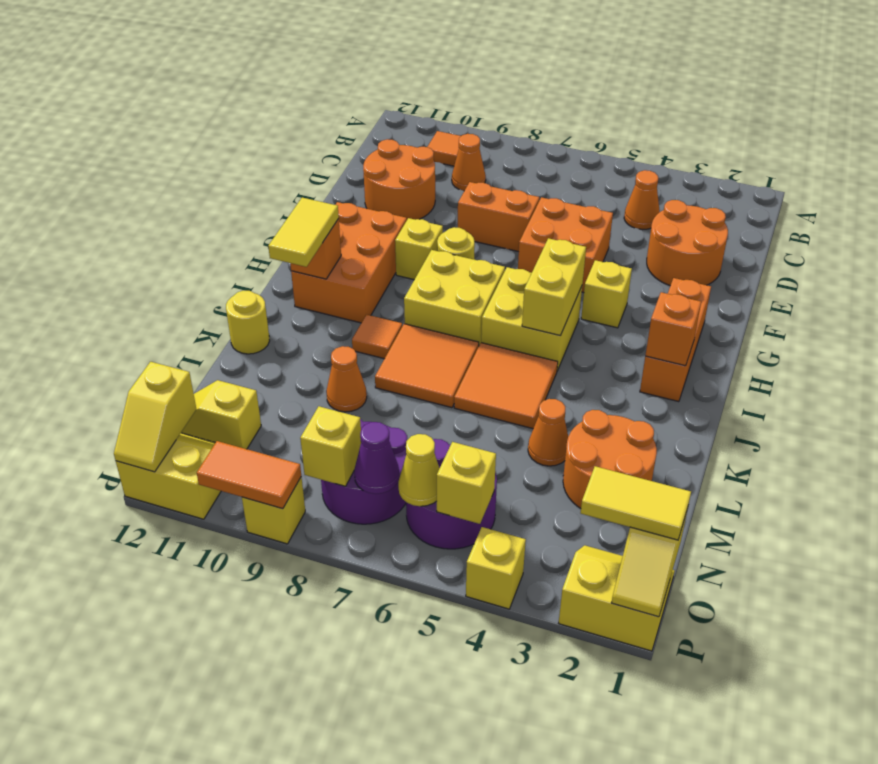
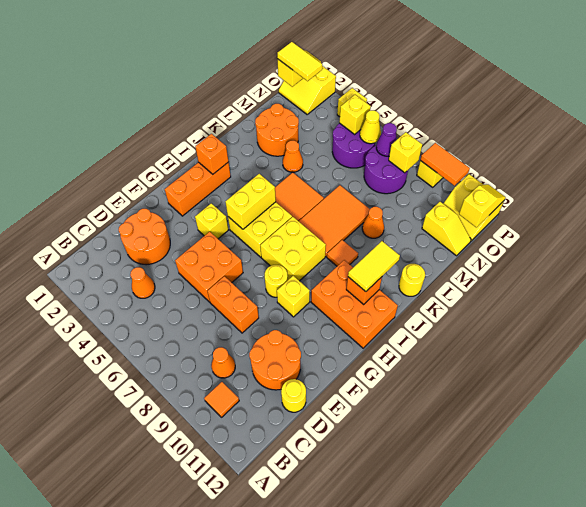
none -> yellow round brick D12 level 1
orange brick G10:I11 level 1 -> orange brick H10:I12 level 1
orange tile J7:K8 level 1 -> orange tile J7:L8 level 1

